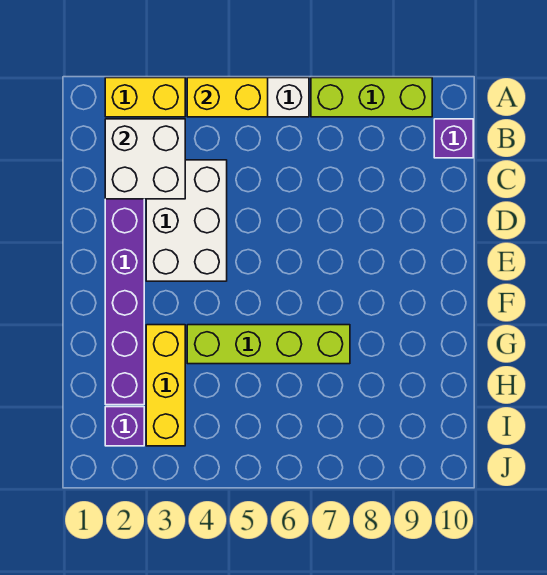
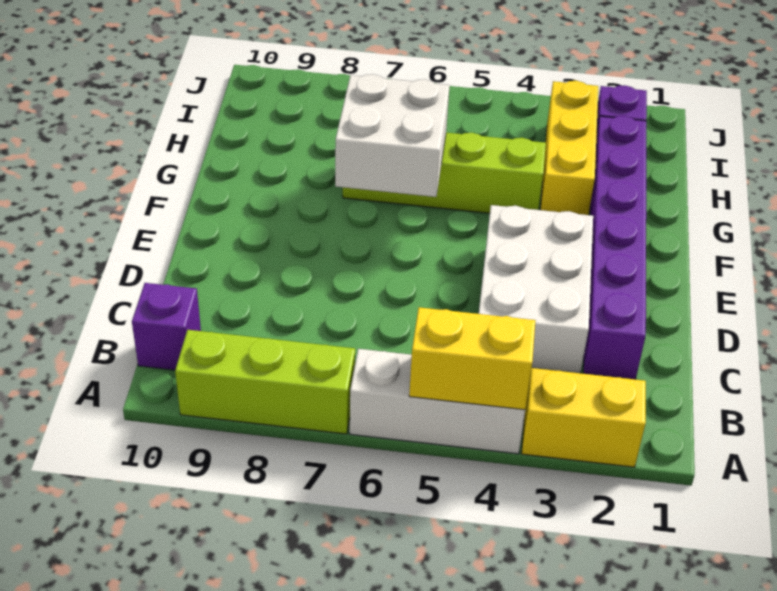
white brick B2:C3 level 2 -> white brick F6:G7 level 2

